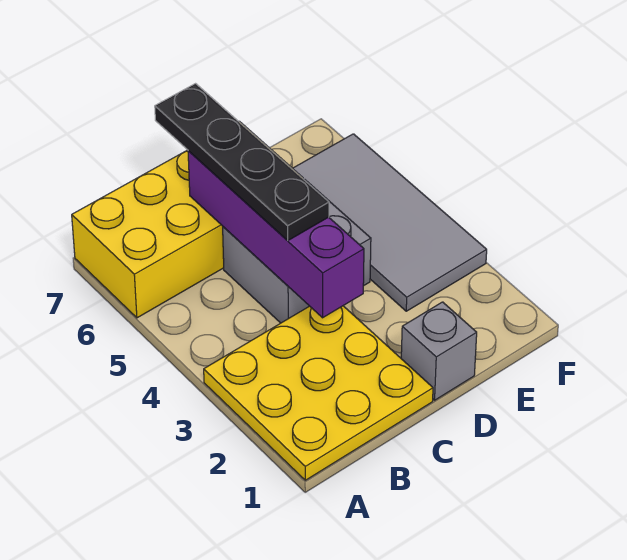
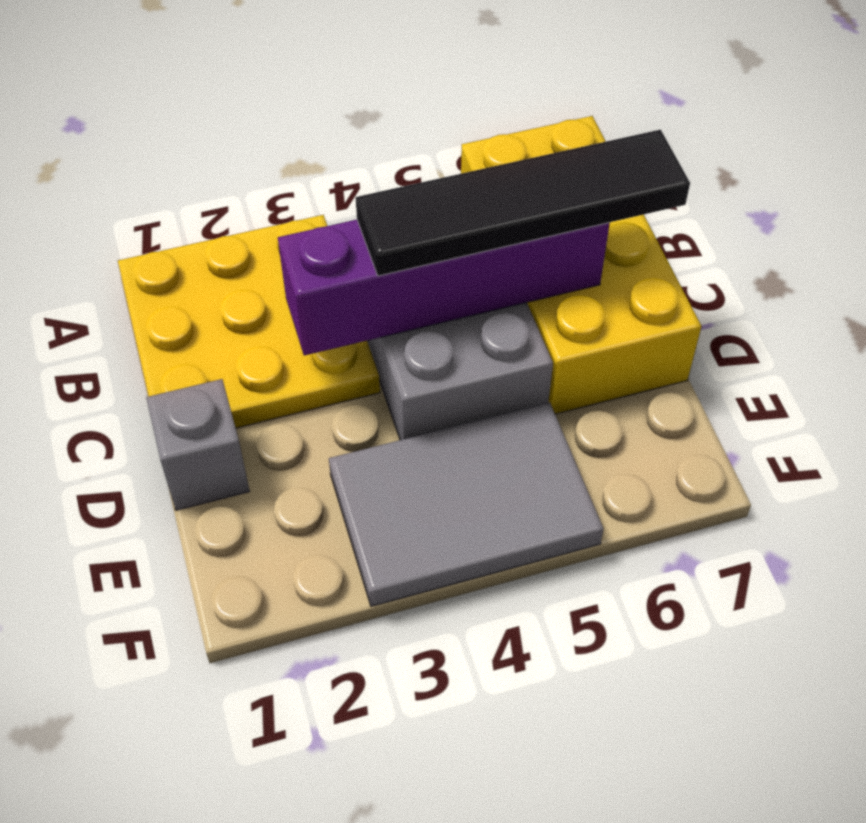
black plate C4:C7 level 3 -> black tile C4:C7 level 3
grey tile E3:F6 level 1 -> grey tile E3:F5 level 1

